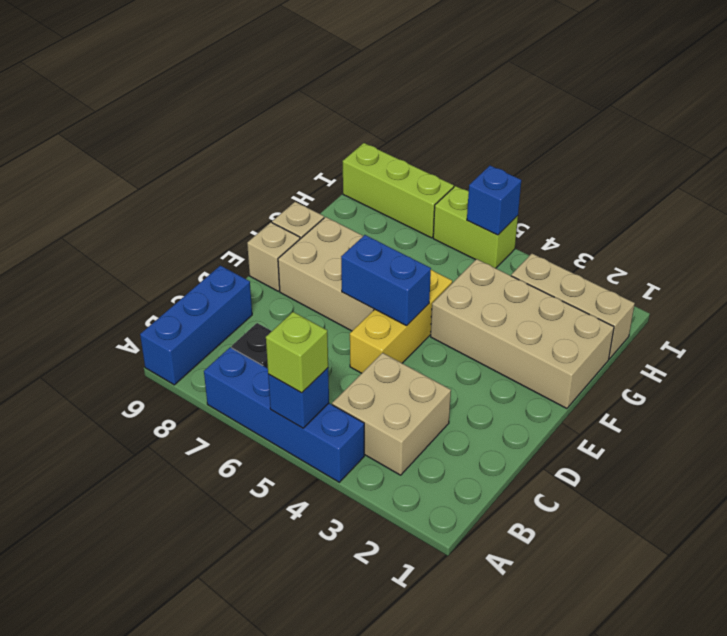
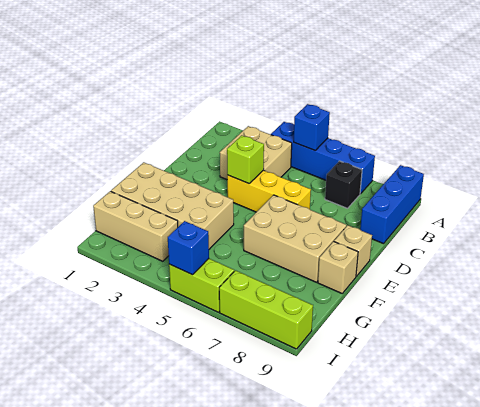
lime brick A5 level 3 -> lime brick D4 level 2
yellow brick D5:F5 level 1 -> yellow brick D4:D6 level 1
blue brick E5:E6 level 2 -> none

